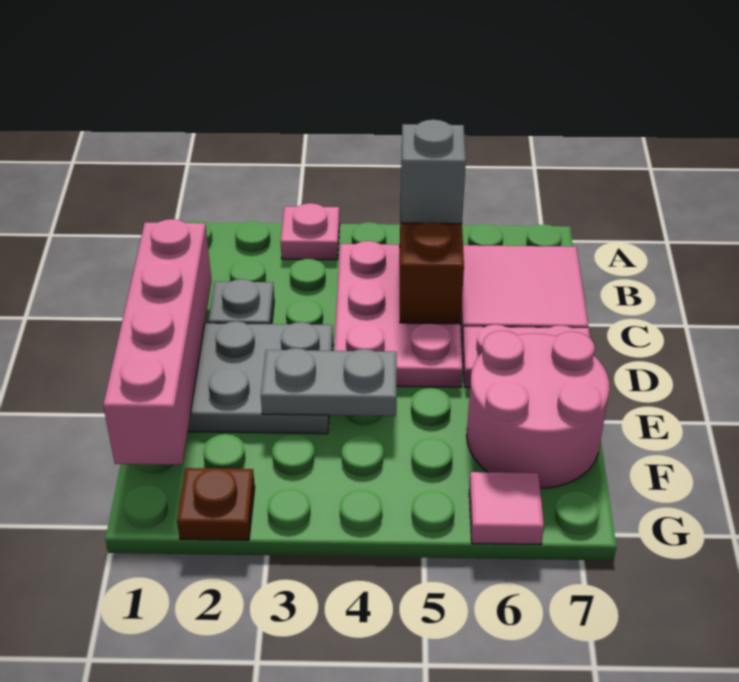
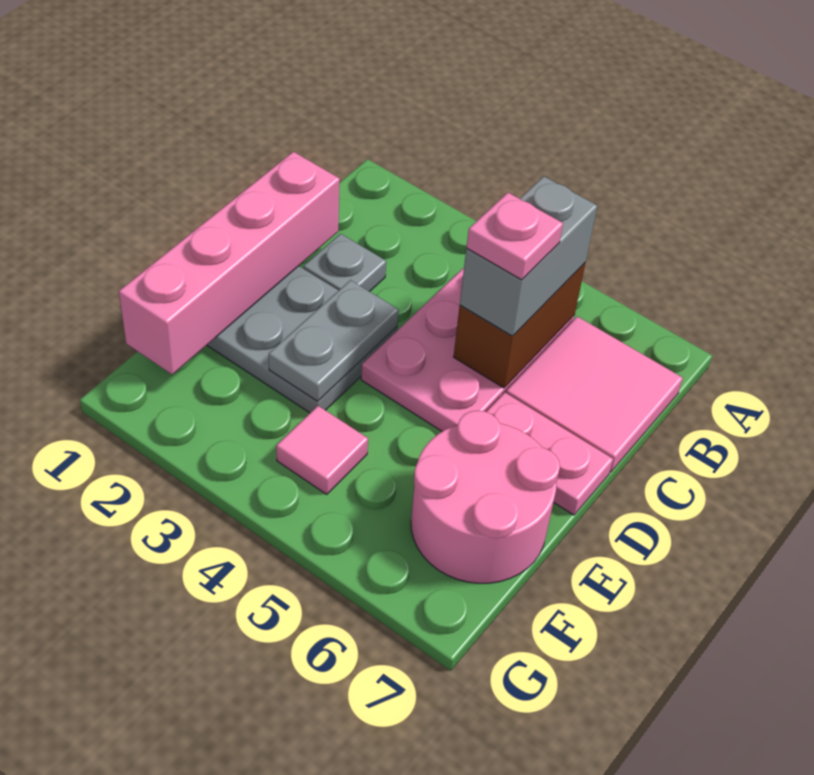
pink plate A3 level 1 -> pink plate C5 level 4
grey brick B5 level 3 -> grey brick B5:C5 level 3
grey plate E3:E4 level 2 -> grey plate D3:E3 level 2
brown plate G2 level 1 -> none
pink tile G6 level 1 -> pink tile F4 level 1

